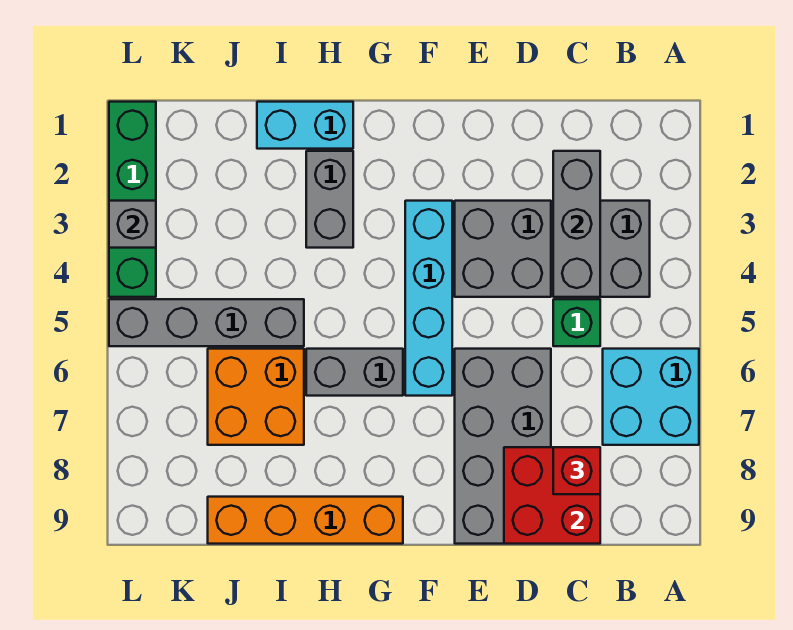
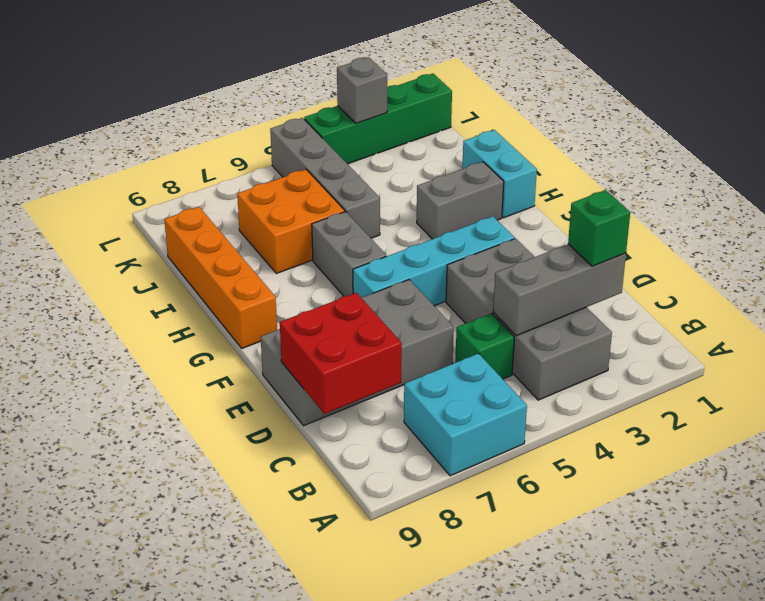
none -> green brick C2 level 3
red brick C8 level 3 -> none

